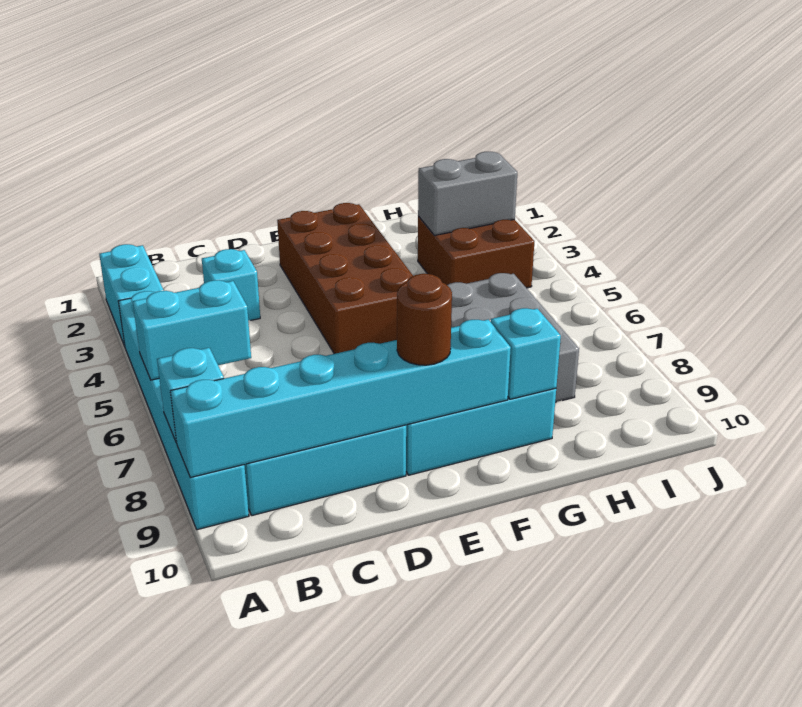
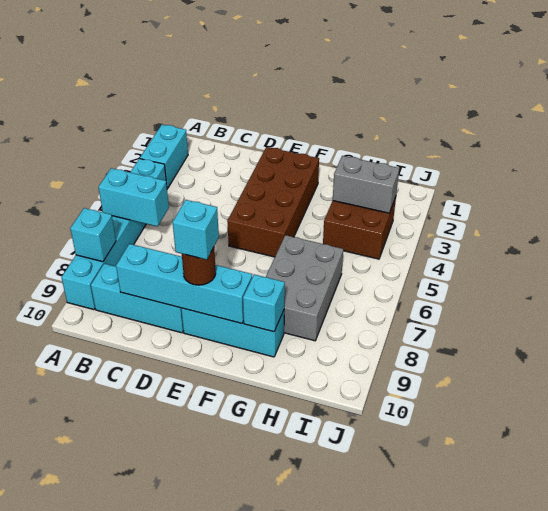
cyan brick A9:F9 level 2 -> cyan brick C9:F9 level 2
cyan brick C3 level 1 -> cyan brick E9 level 4

